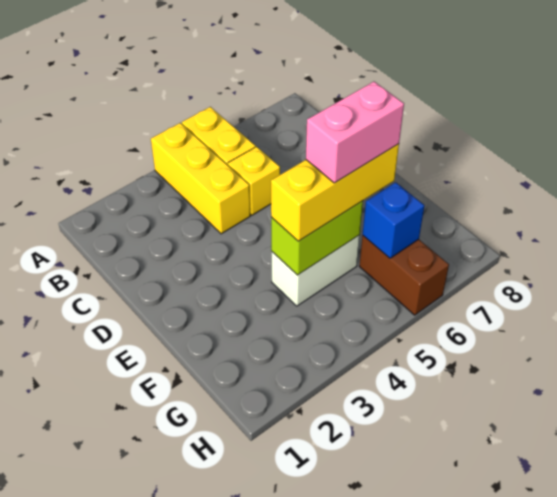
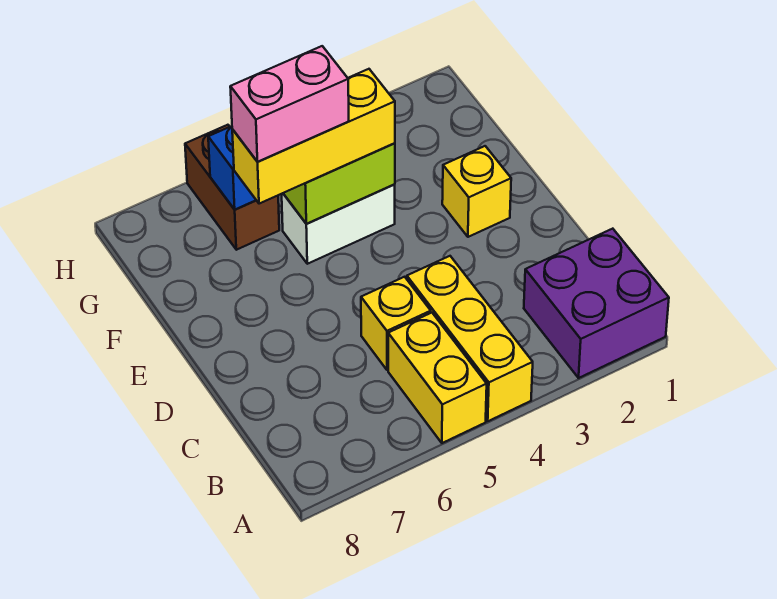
none -> purple brick A1:B2 level 1
none -> yellow brick E2 level 1

